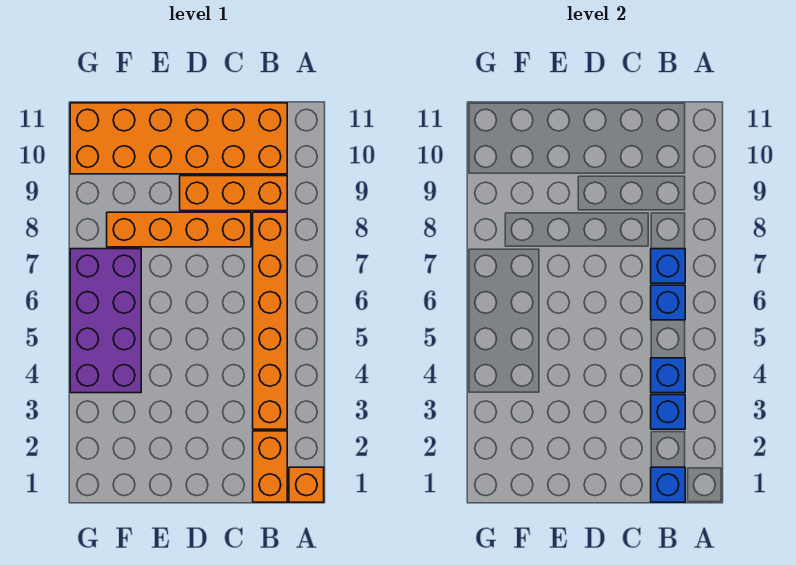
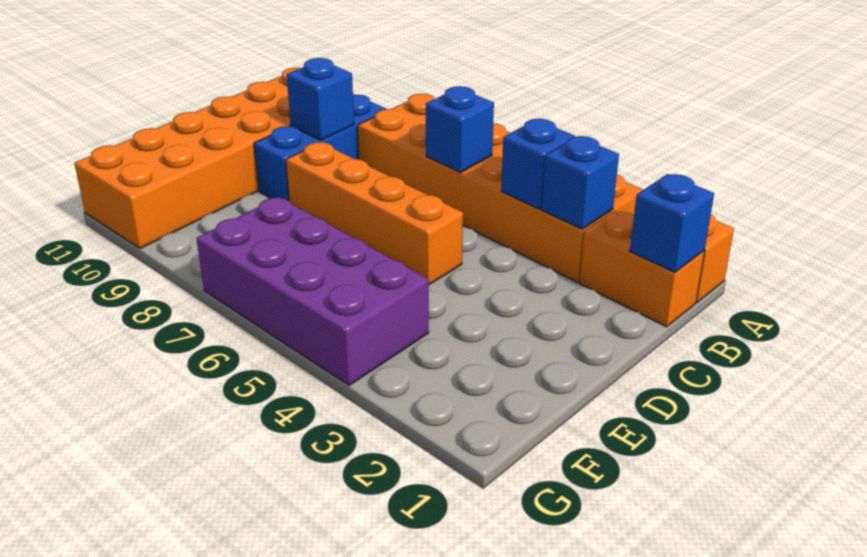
orange brick B3:B8 level 1 -> orange brick A3:B8 level 1
blue brick B7 level 2 -> blue brick C9 level 2
orange brick B9:D9 level 1 -> blue brick B9:D9 level 1
orange brick C8:F8 level 1 -> orange brick D5:D8 level 1

